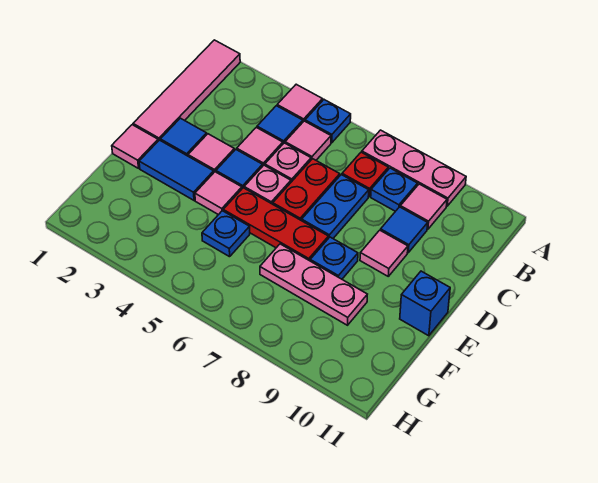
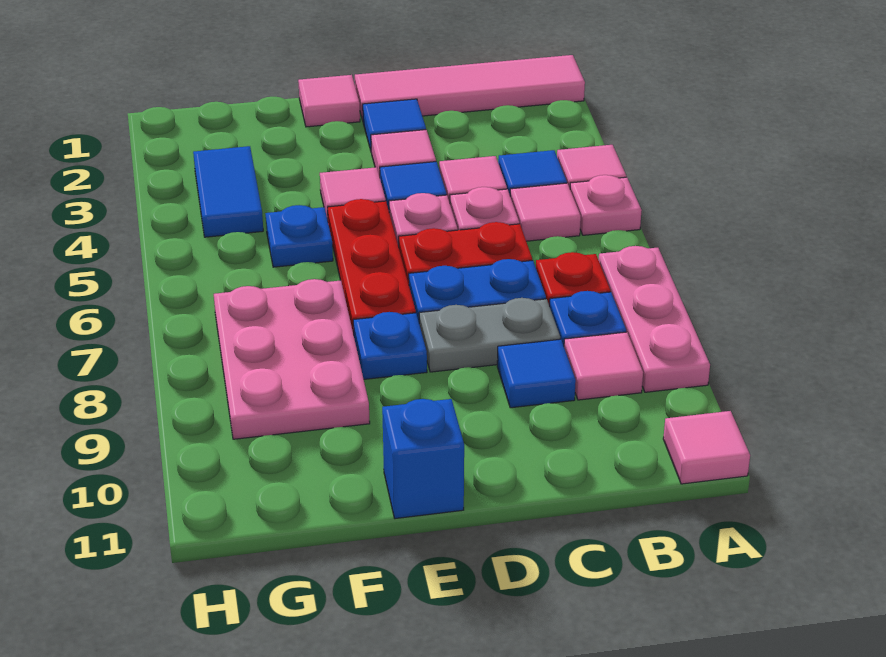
blue plate A5 level 1 -> pink plate A5 level 1
none -> grey plate C8:D8 level 1
pink tile D9 level 1 -> pink tile A11 level 1
blue tile E2:E3 level 1 -> blue tile G3:G4 level 1
pink plate F7:F9 level 1 -> pink plate F7:G9 level 1

